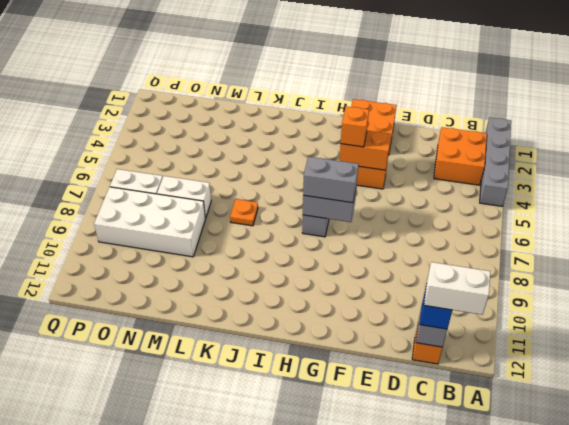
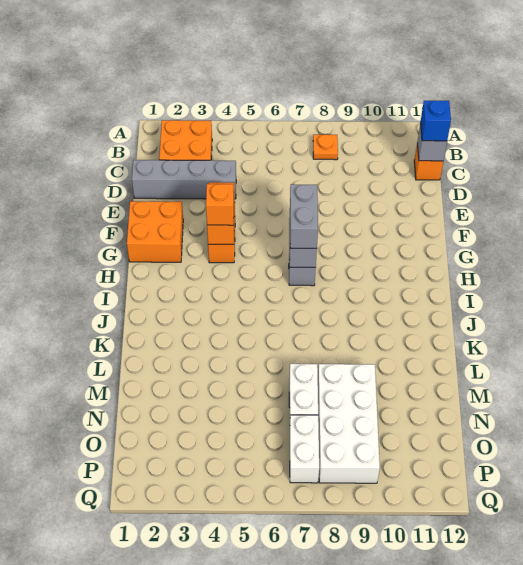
grey brick A1:A4 level 1 -> grey brick D1:D4 level 1
white brick B12:C12 level 4 -> none
orange plate K7 level 1 -> orange plate B8 level 1

